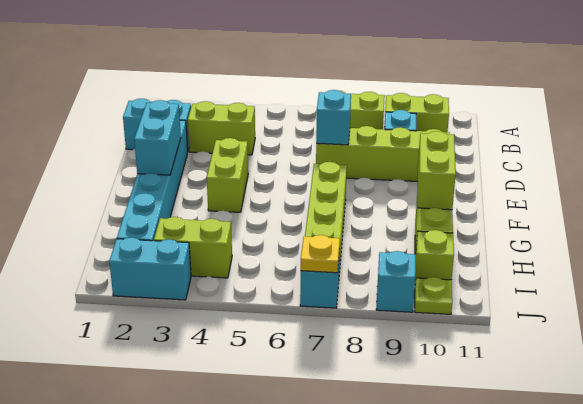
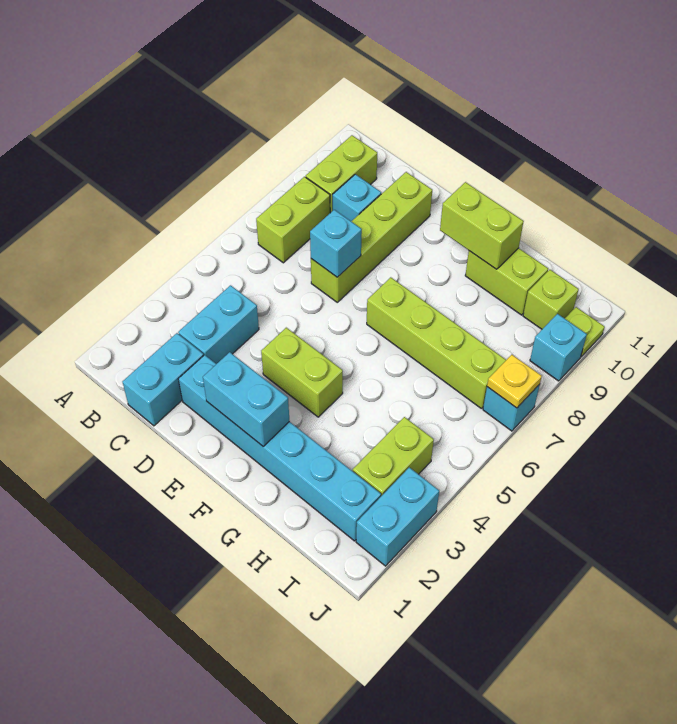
lime brick C3:C4 level 1 -> cyan brick C3:C4 level 1

